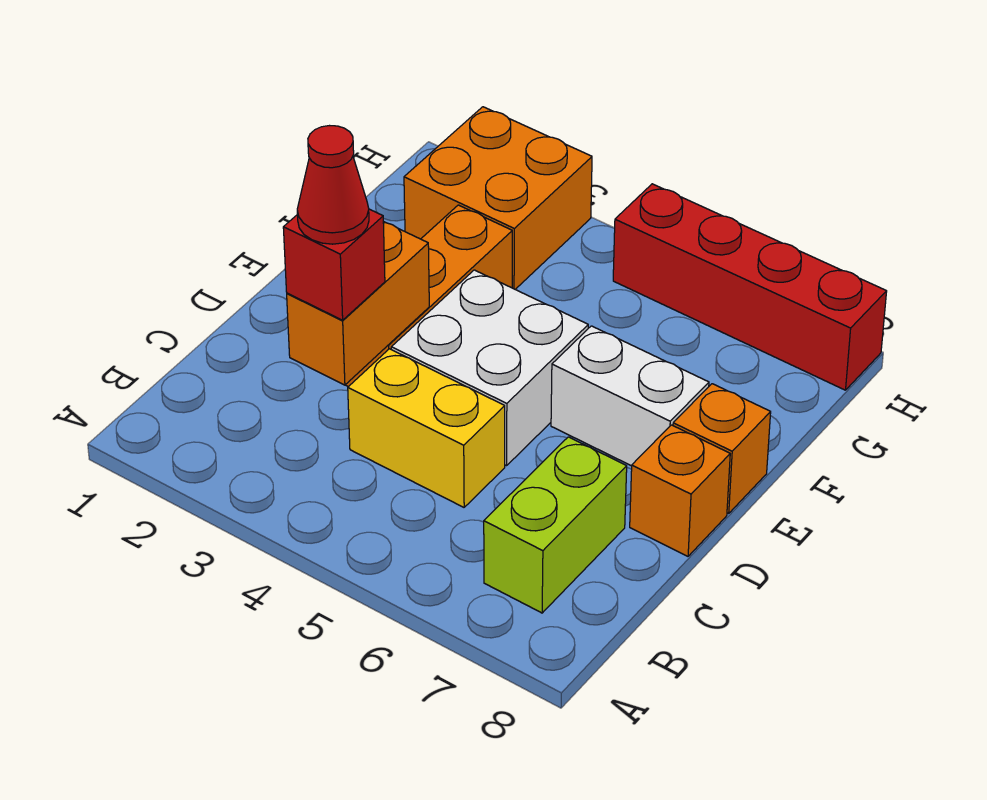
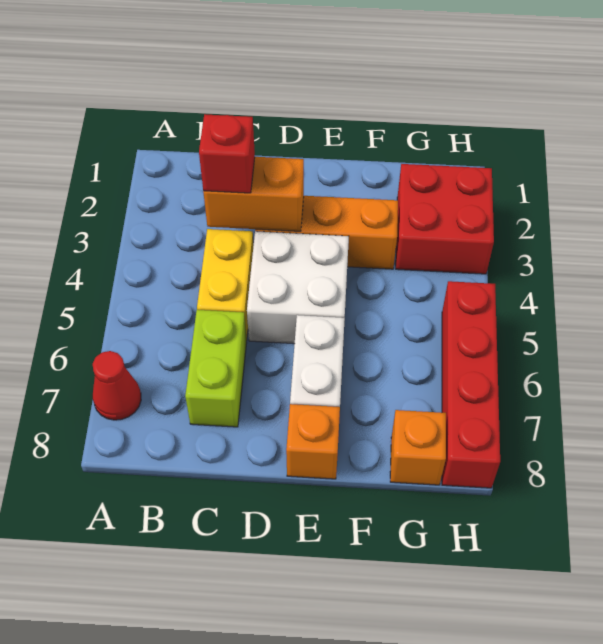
lime brick B7:C7 level 1 -> lime brick C6:C7 level 1
red cone C3 level 4 -> red cone A7 level 1
orange brick D8 level 1 -> orange brick G8 level 1
orange brick G2:H3 level 1 -> red brick G2:H3 level 1

